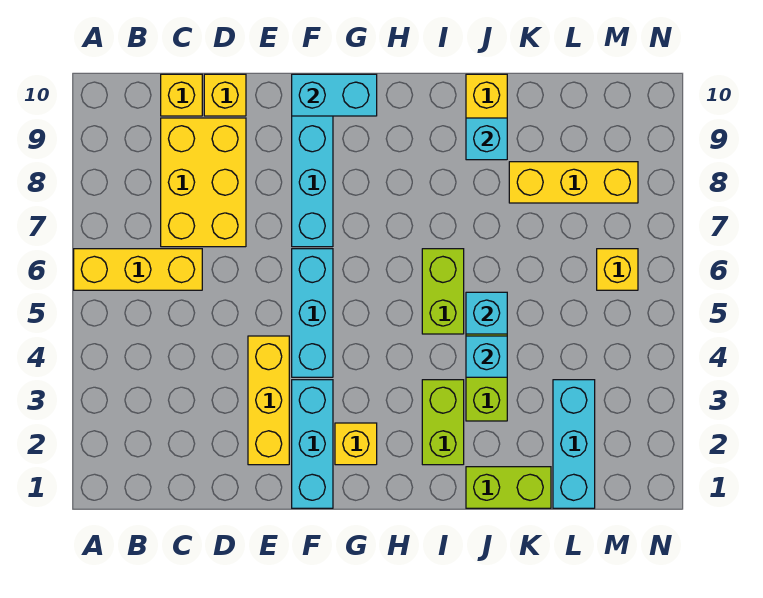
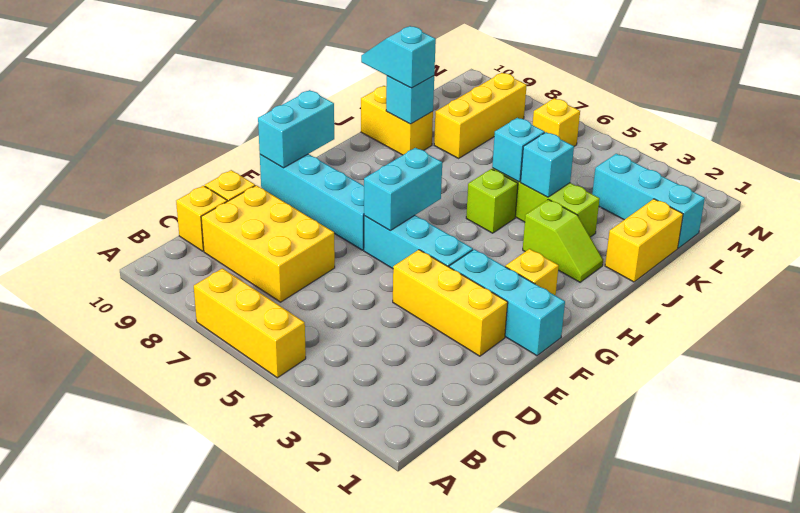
yellow brick A6:C6 level 1 -> yellow brick A5:A7 level 1
none -> cyan brick F6:G6 level 2
lime brick I2:I3 level 1 -> lime slope I2:I3 level 1 top 3
lime brick I5:I6 level 1 -> lime brick I5 level 1
lime brick J1:K1 level 1 -> yellow brick J1:K1 level 1
none -> cyan slope J9:J10 level 3 top 9

